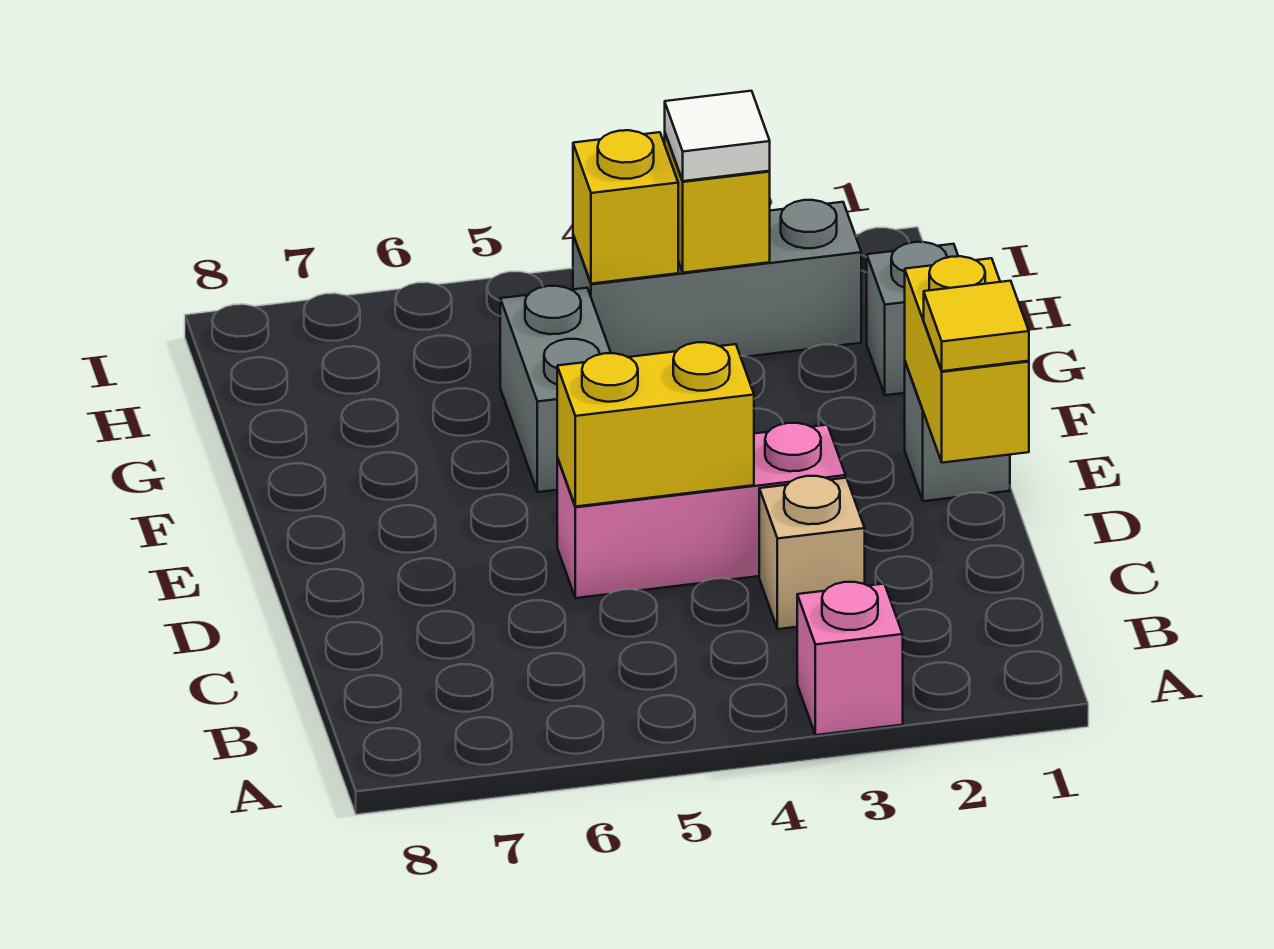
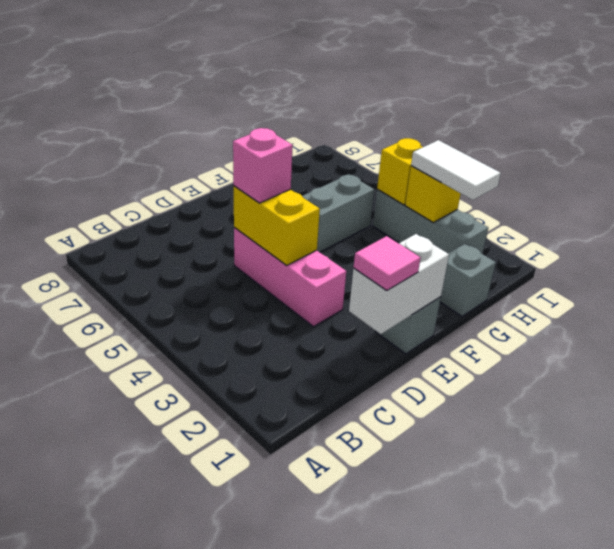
pink brick A3 level 1 -> pink brick D5 level 3
tan brick C3 level 1 -> none
yellow brick D1:E1 level 2 -> white brick D1:E1 level 2
yellow tile D1 level 3 -> pink tile D1 level 3
white tile H3 level 3 -> white tile H2:H3 level 3

